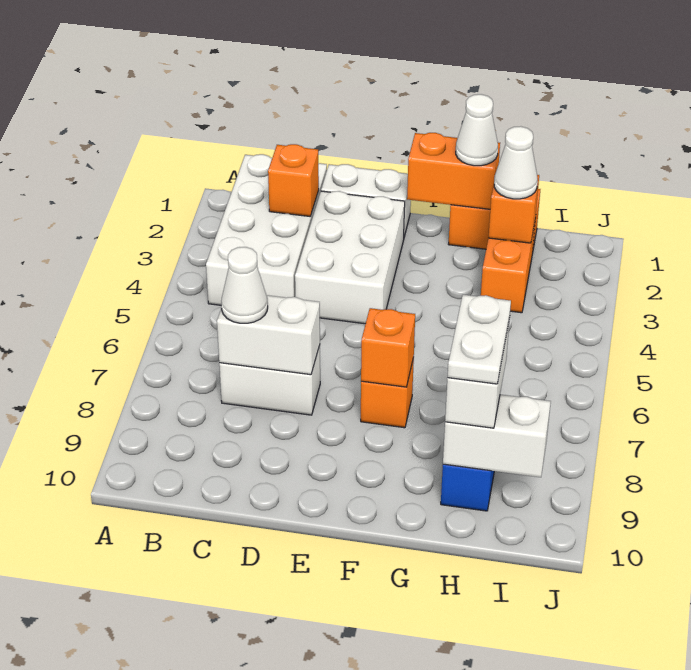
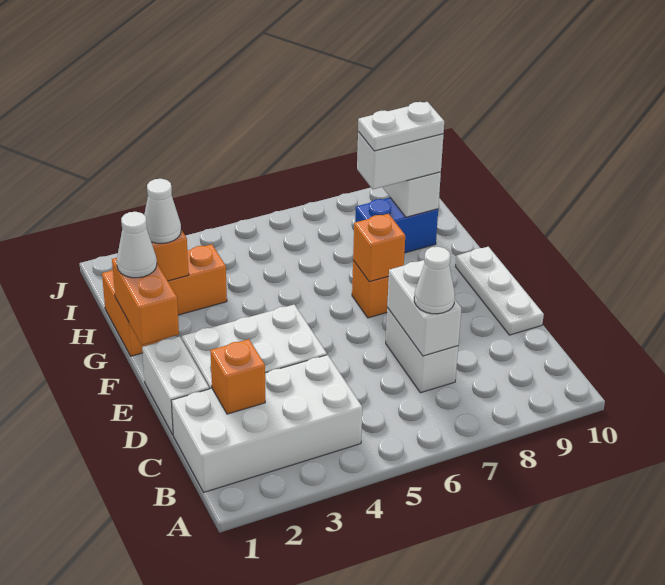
none -> white plate D10:F10 level 1

